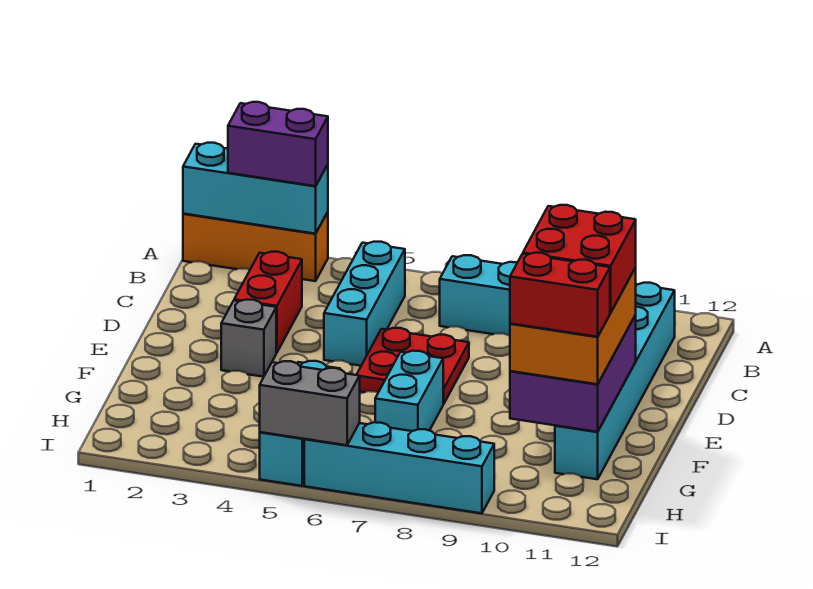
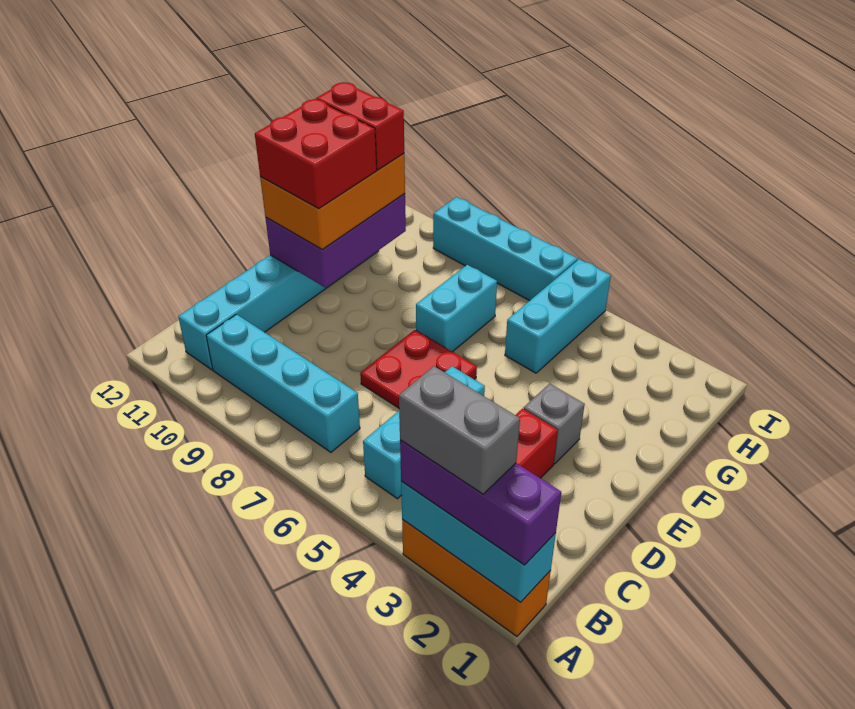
purple brick A2:A3 level 3 -> purple brick A1:A3 level 3
grey brick I5:I6 level 2 -> grey brick A2:A3 level 4

